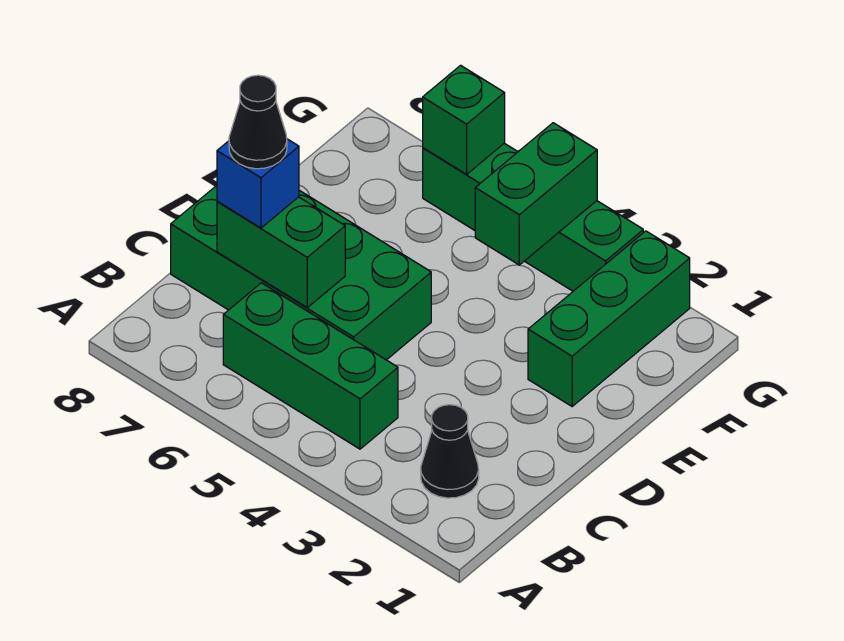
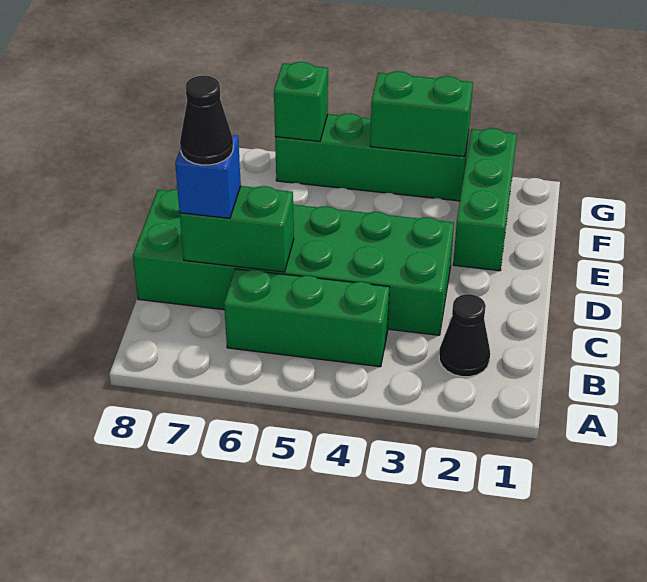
green brick C5:D8 level 1 -> green brick C3:D8 level 1
green brick F4:G4 level 2 -> green brick G3:G4 level 2

